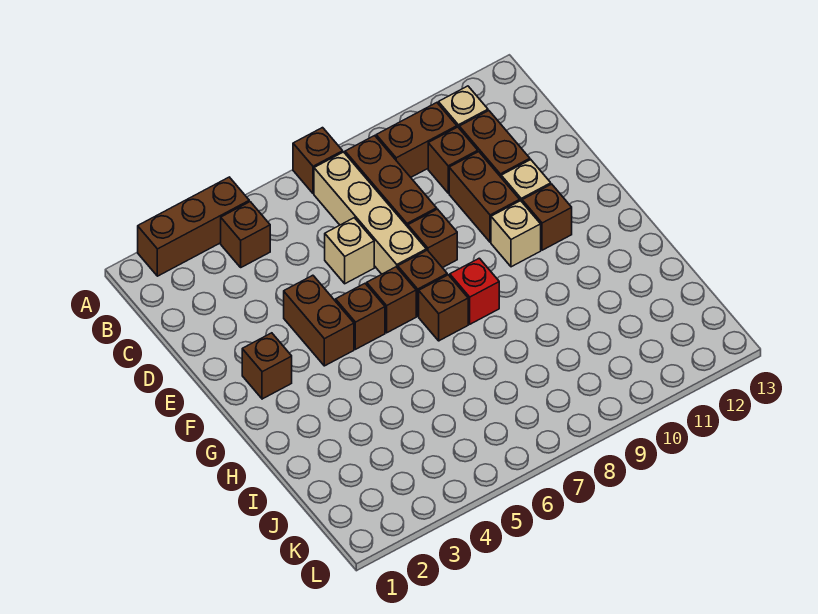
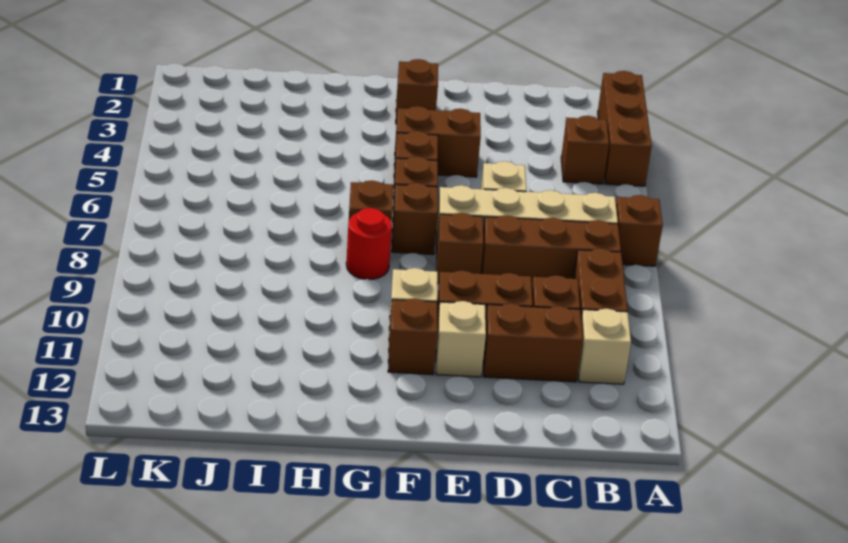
red brick G8 level 1 -> red round brick G8 level 1

